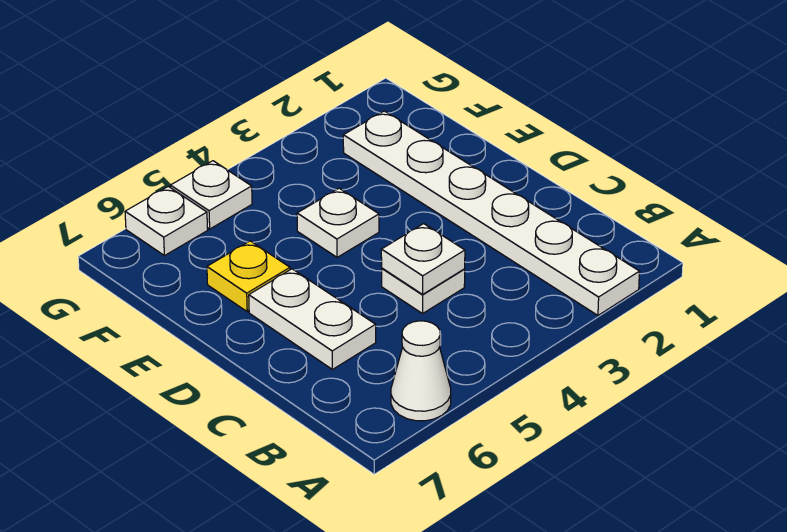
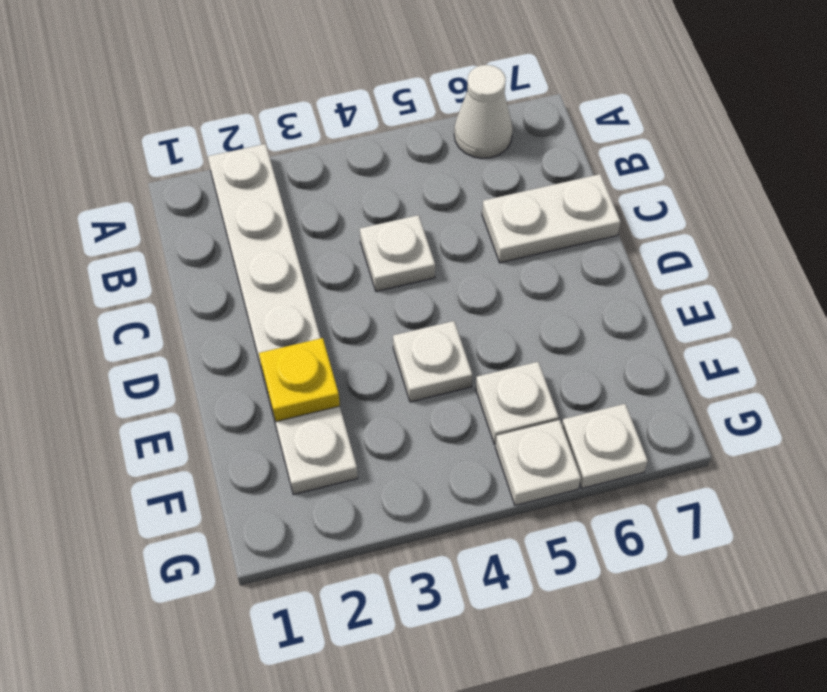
white plate C4 level 2 -> white plate F5 level 1
white plate C6:D6 level 1 -> white plate C6:C7 level 1
yellow plate E6 level 1 -> yellow plate E2 level 2

